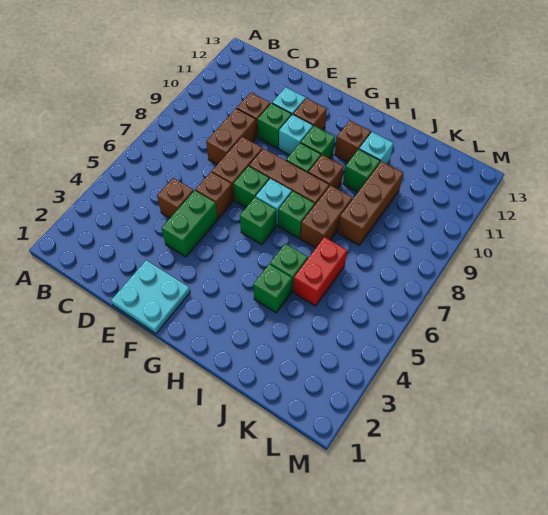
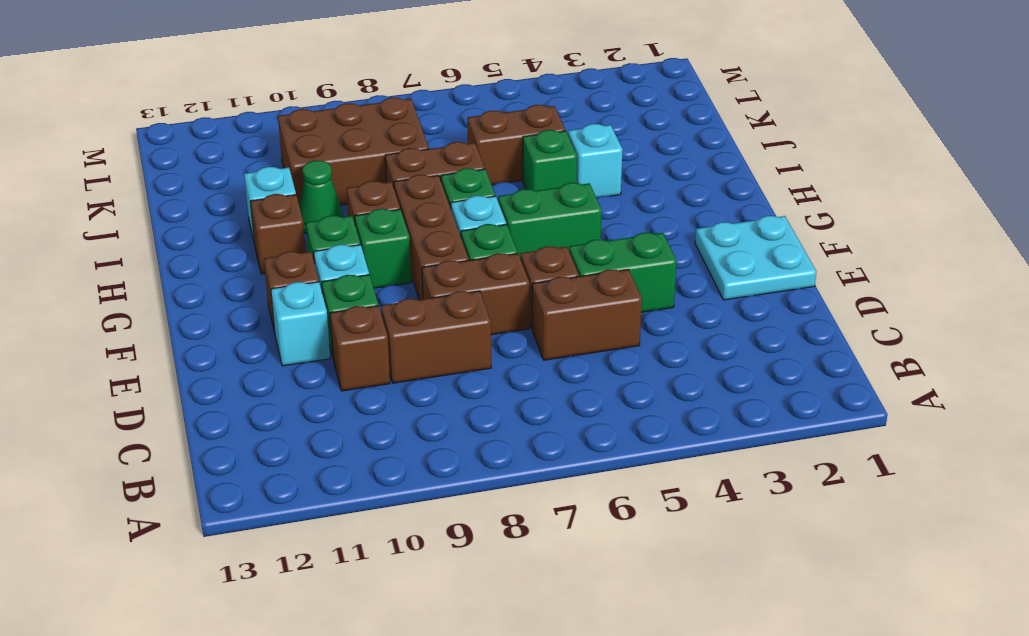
brown brick D5 level 1 -> brown brick D5:D6 level 1
green brick G6 level 1 -> green brick G5:G6 level 1
green brick I4 level 1 -> cyan brick I4 level 1
green brick I10 level 1 -> green cone I10 level 1
red brick J5:J6 level 1 -> brown brick J5:J6 level 1
brown brick J8:J10 level 1 -> brown brick J8:K10 level 1

